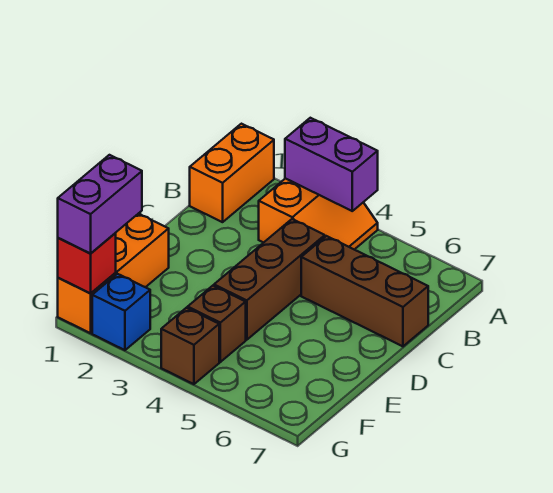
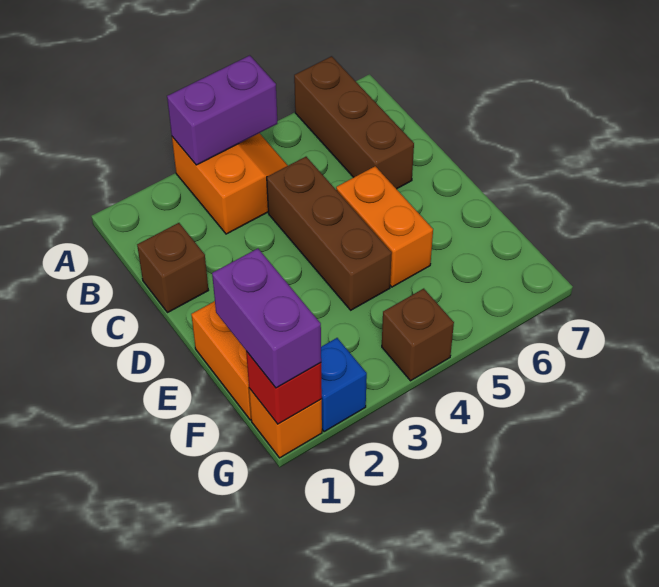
orange brick A1:B1 level 1 -> orange brick D5:E5 level 1
brown brick C5:C7 level 1 -> brown brick A6:C6 level 1
brown brick F4 level 1 -> brown brick C1 level 1

